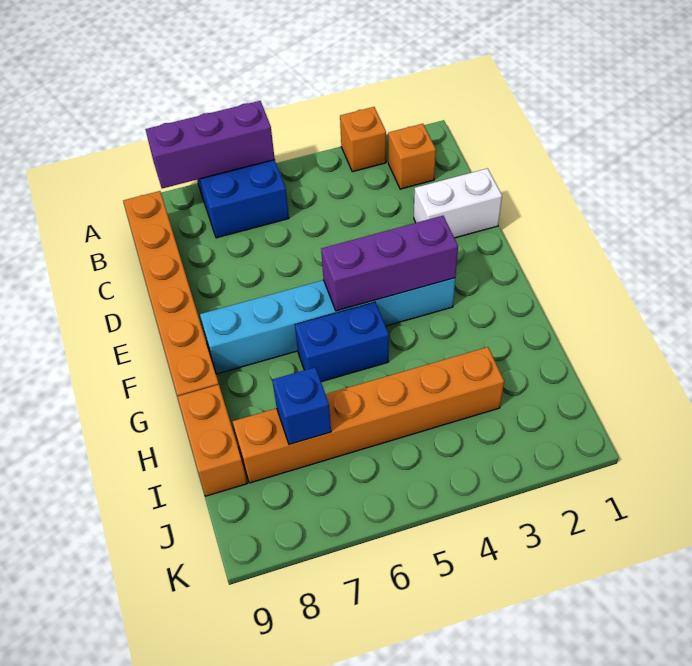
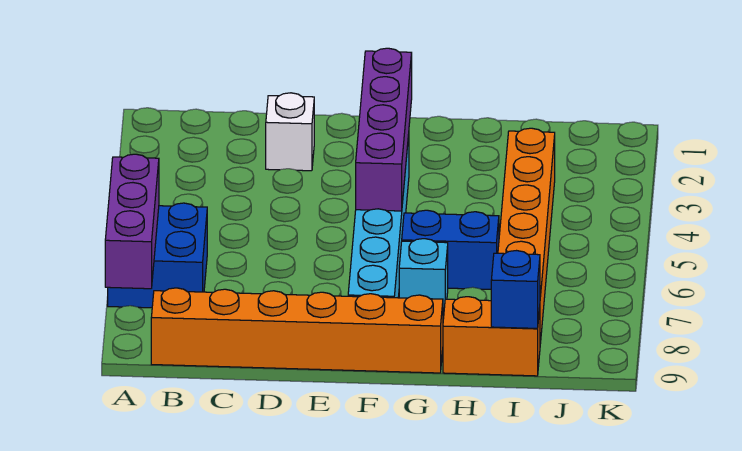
orange brick A3 level 1 -> none
orange brick B2 level 1 -> none
white brick D1:D2 level 1 -> white brick D2 level 1
purple brick F3:F5 level 2 -> purple brick F2:F5 level 2
blue brick G5:G6 level 1 -> blue brick G6:H6 level 1
none -> cyan brick G7 level 1
blue brick I7 level 2 -> blue brick I9 level 2

